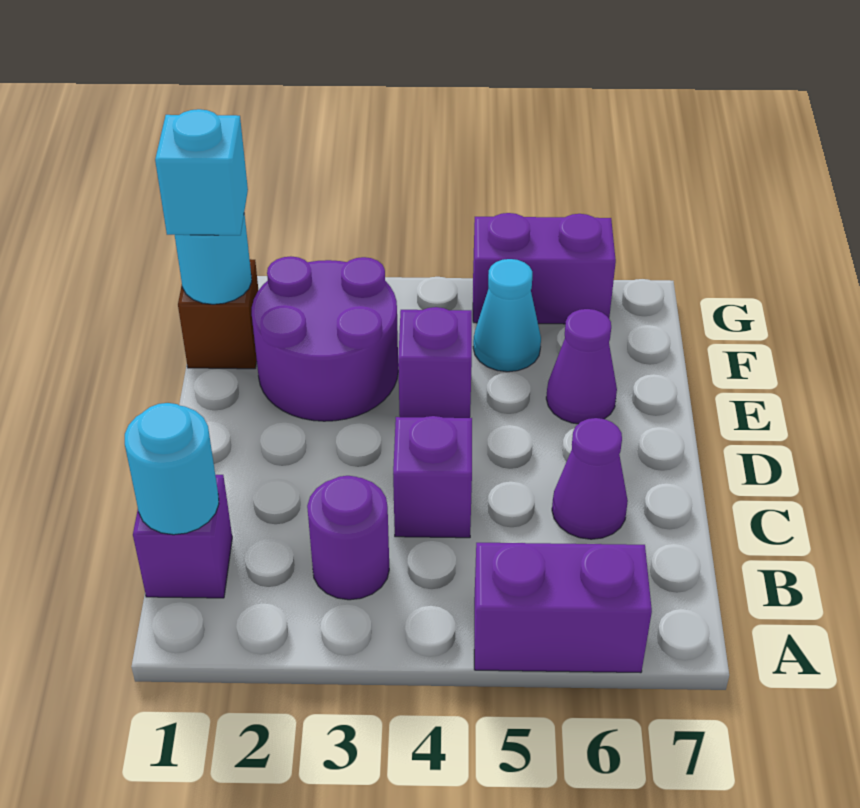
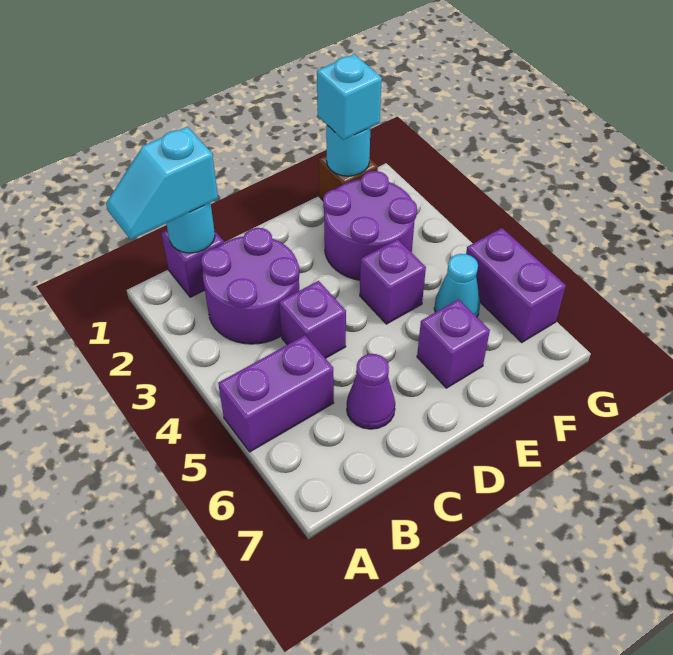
none -> cyan slope A1:B1 level 3 top B
purple brick A5:A6 level 1 -> purple brick A5:B5 level 1
purple round brick B3 level 1 -> purple round brick B2:C3 level 1
purple cone E6 level 1 -> purple brick E6 level 1

